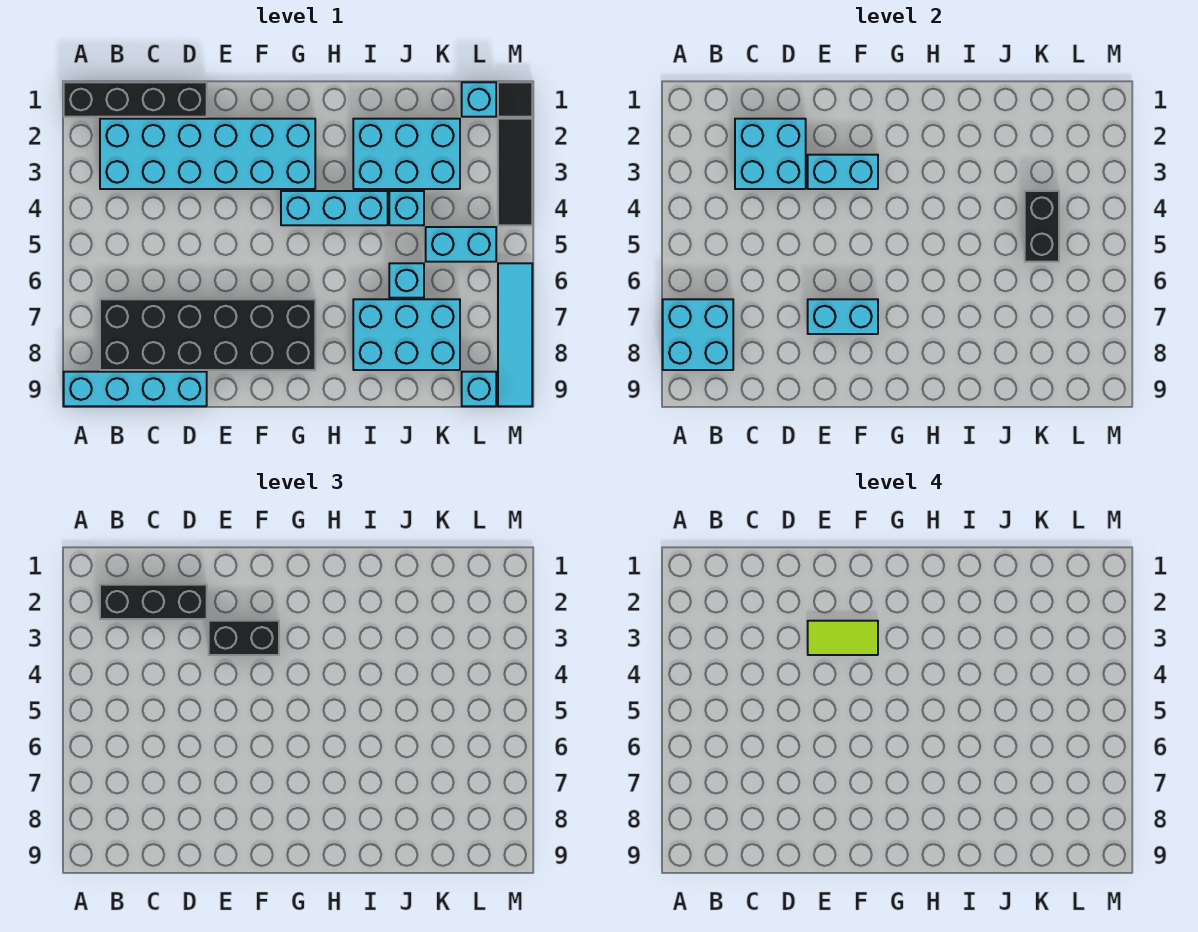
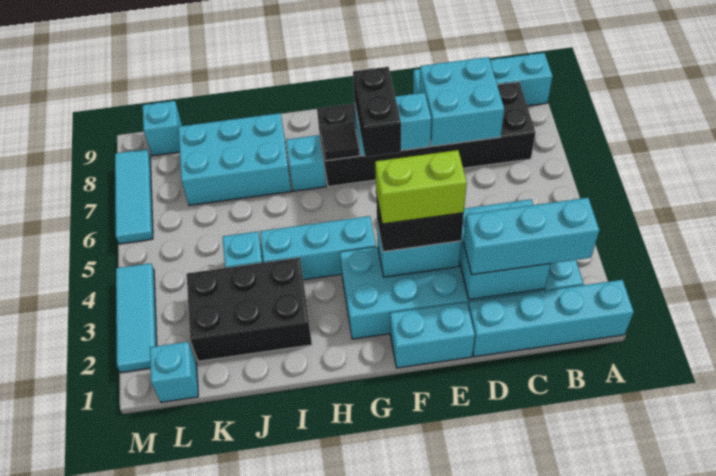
black brick A1:D1 level 1 -> cyan brick A1:D1 level 1
cyan brick A7:B8 level 2 -> cyan brick C7:D8 level 2
black brick B2:D2 level 3 -> cyan brick B2:D2 level 3
lime tile E3:F3 level 4 -> lime brick E3:F3 level 4
cyan brick I2:K3 level 1 -> black brick I2:K3 level 1
cyan brick J6 level 1 -> cyan brick H7 level 1
black brick K4:K5 level 2 -> black brick F6:F7 level 3
cyan brick K5:L5 level 1 -> cyan brick E1:F1 level 1
black tile M1 level 1 -> black tile G7 level 2
black tile M2:M4 level 1 -> cyan tile M2:M4 level 1
cyan tile M6:M9 level 1 -> cyan tile M6:M8 level 1

